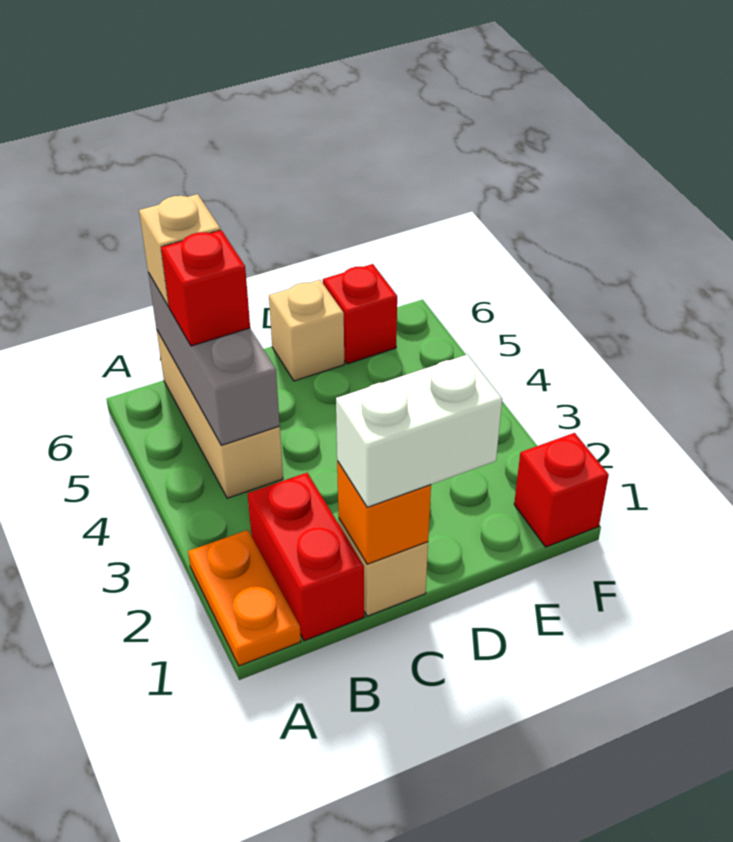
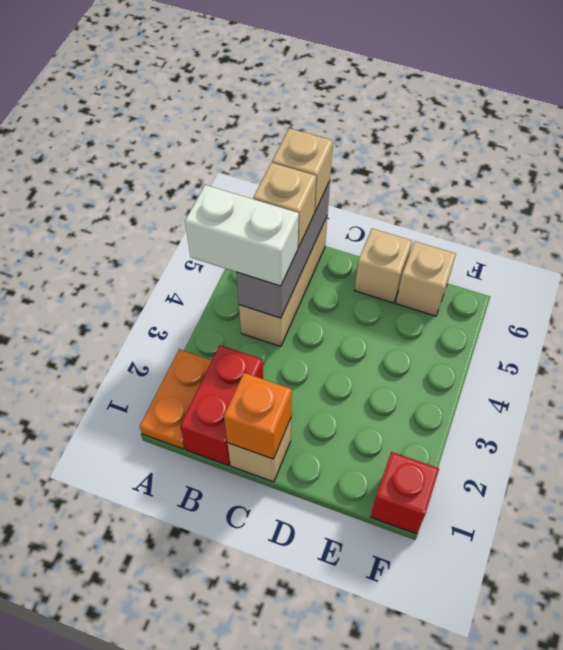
red brick B5 level 3 -> tan brick B5 level 3
white brick C1:D1 level 3 -> white brick A4:B4 level 3
red brick E6 level 1 -> tan brick E6 level 1

